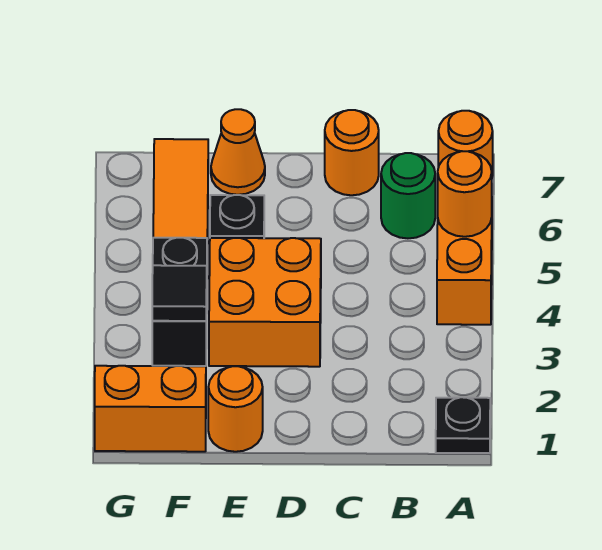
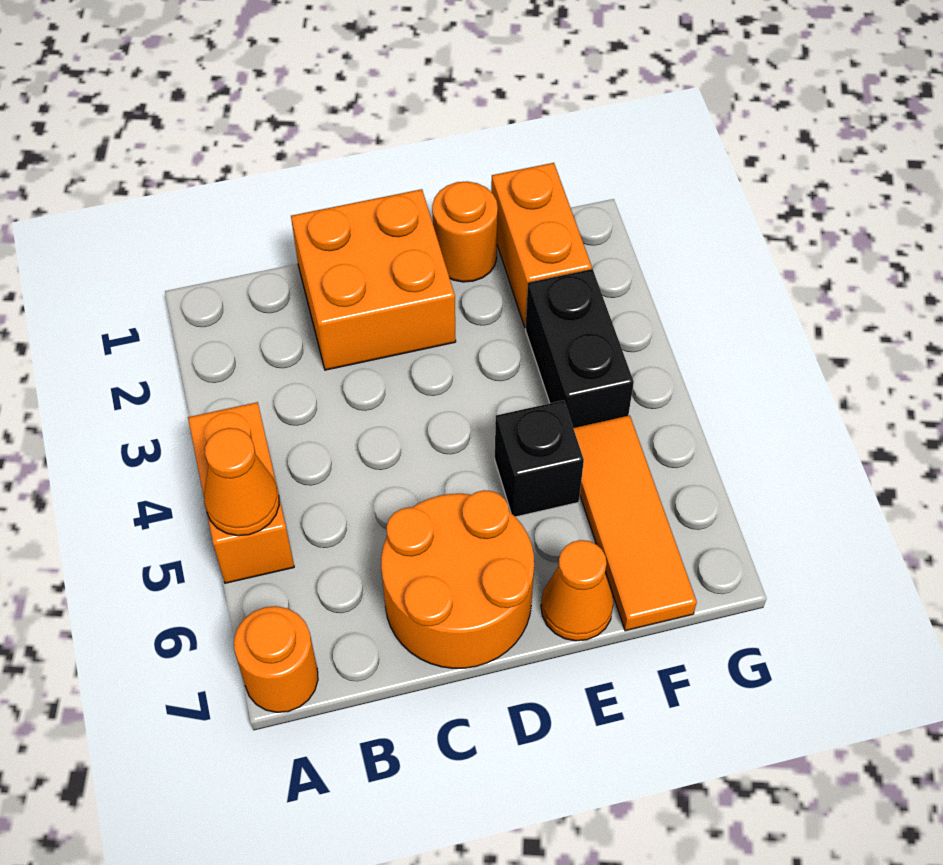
black plate A1 level 1 -> none
orange round brick A5 level 2 -> orange cone A5 level 2
green round brick B6 level 1 -> none
orange round brick C7 level 1 -> orange round brick C6:D7 level 1
orange brick D3:E4 level 1 -> orange brick C1:D2 level 1
orange brick F1:G1 level 1 -> orange brick F1:F2 level 1
black tile F3 level 2 -> none

